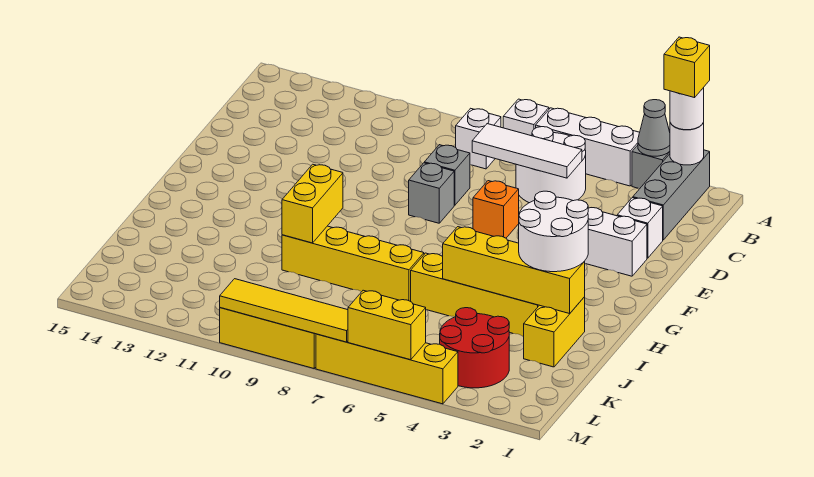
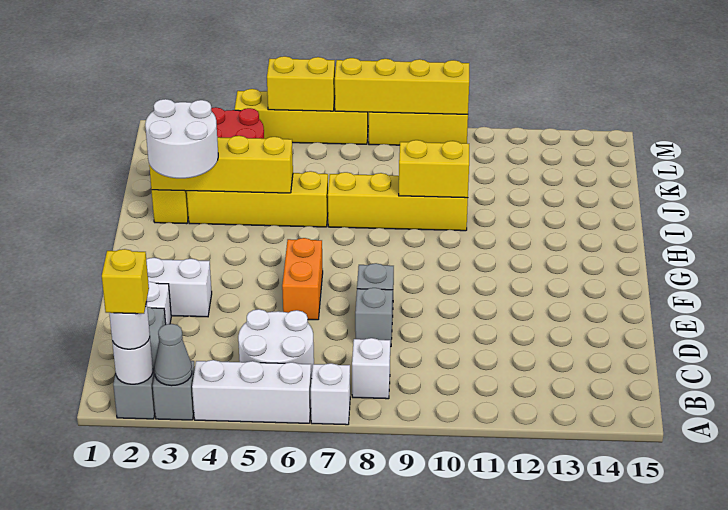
white tile C5:C7 level 2 -> none
orange brick E6 level 1 -> orange brick E6:F6 level 1
yellow brick H10:I10 level 2 -> yellow brick I9:I10 level 2
yellow tile M7:M10 level 2 -> yellow brick M7:M10 level 2

